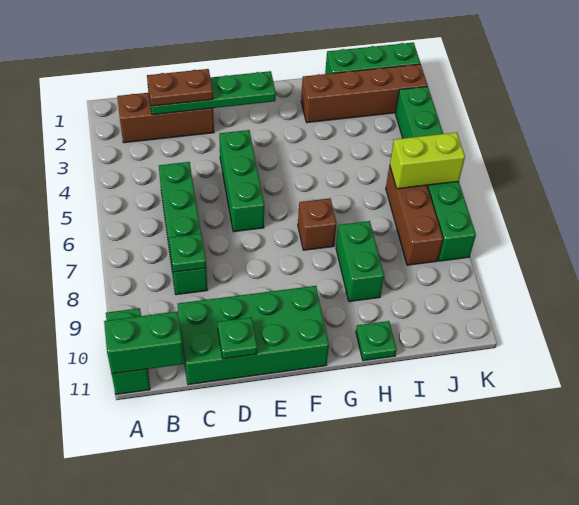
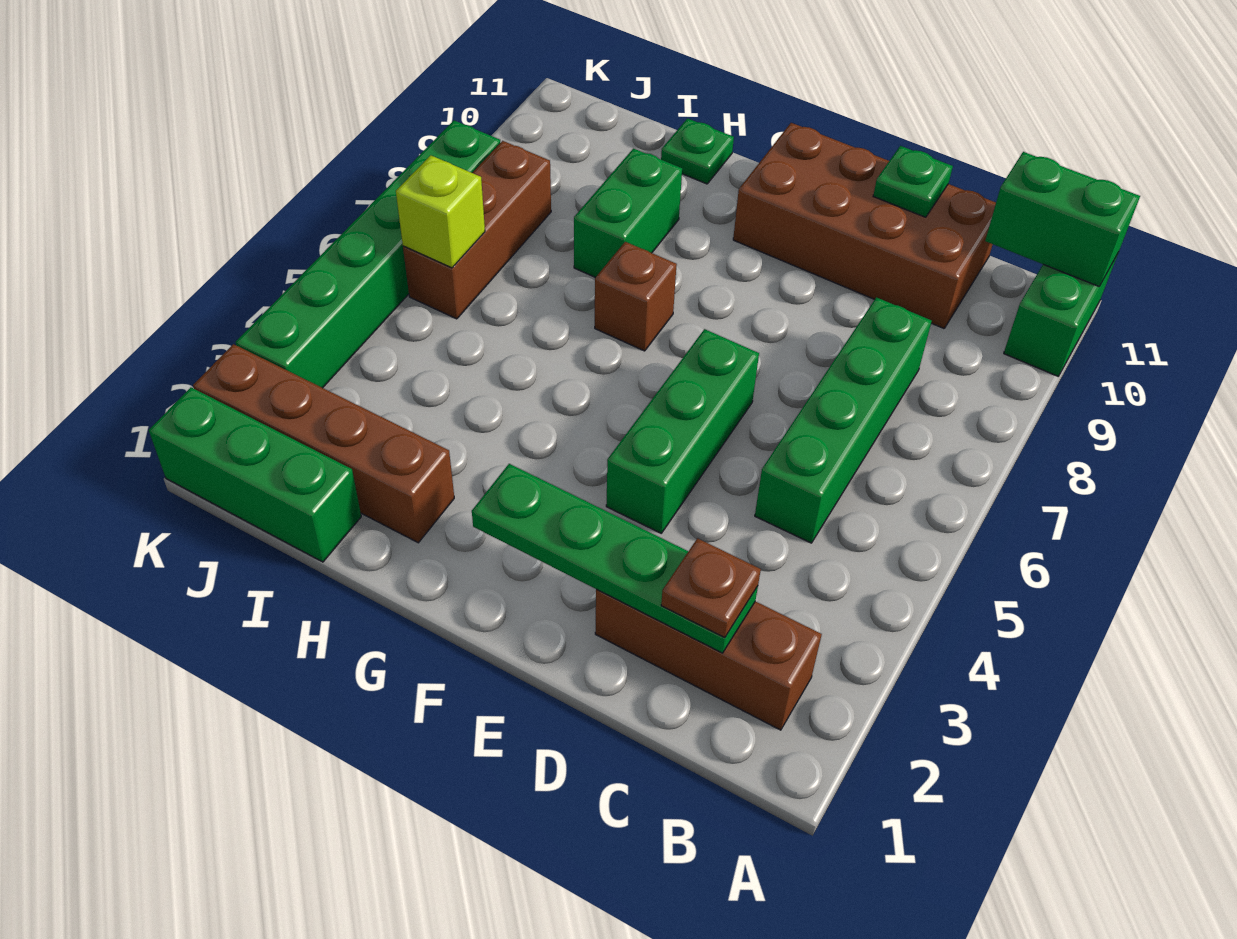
brown plate C2:D2 level 3 -> brown plate C2 level 3
green plate C8 level 2 -> none
green brick C10:F11 level 1 -> brown brick C10:F11 level 1
lime brick J6:K6 level 2 -> lime brick J6 level 2

